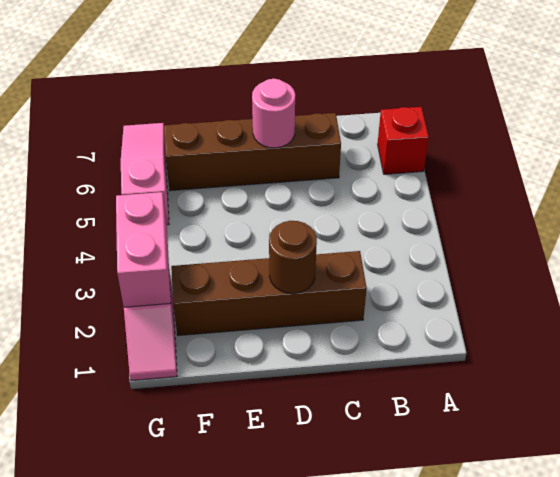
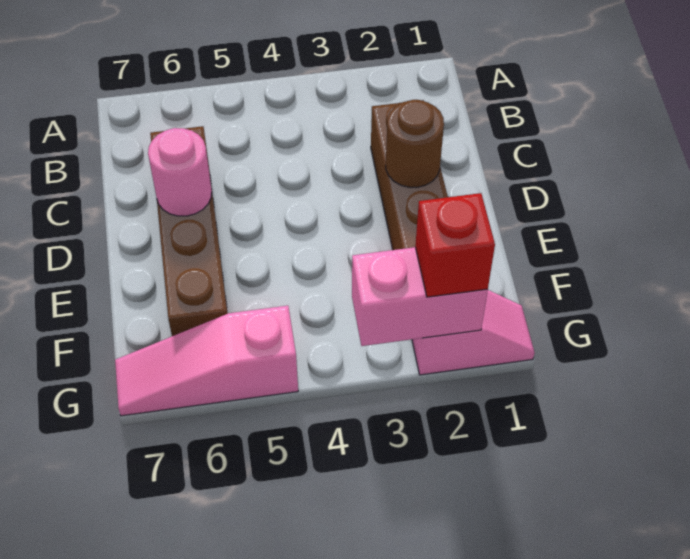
red brick A6 level 1 -> red brick G2 level 3

